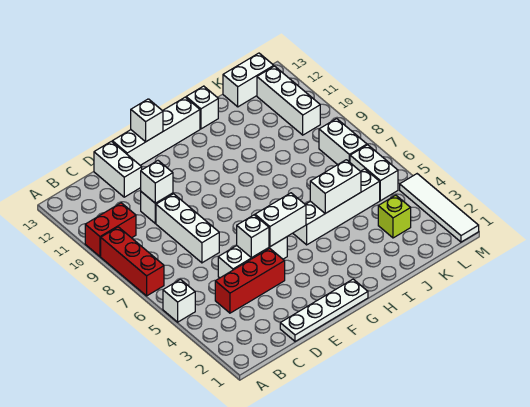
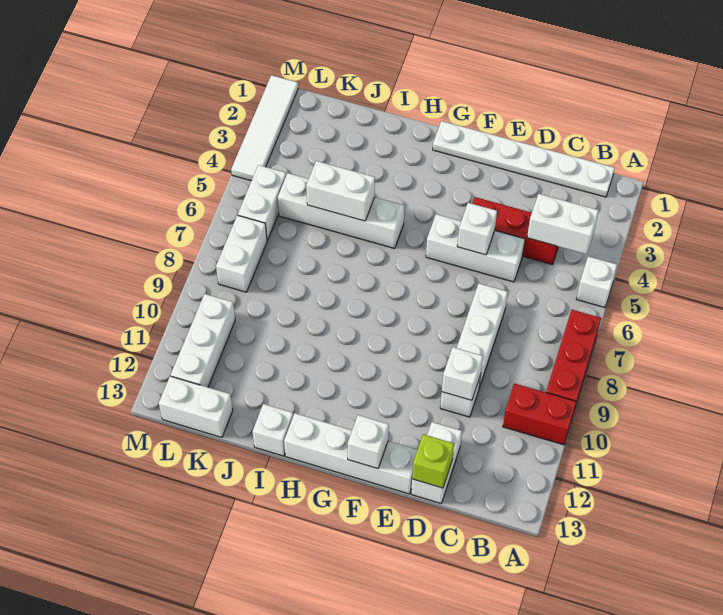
white plate D1:G1 level 1 -> white plate B1:G1 level 1
white brick F5:G5 level 2 -> white brick B4:C4 level 2
lime brick K3 level 1 -> lime brick D13 level 2

